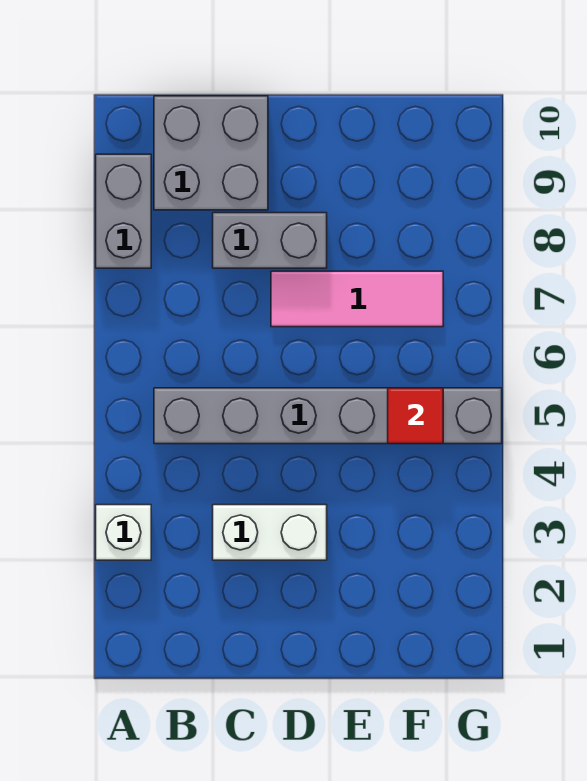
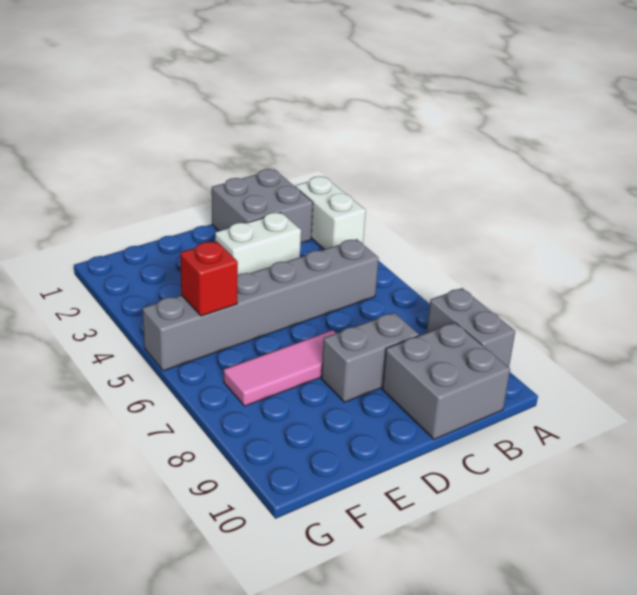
white brick A3 level 1 -> white brick A2:A3 level 1
none -> grey brick B1:C2 level 1
red tile F5 level 2 -> red brick F5 level 2

